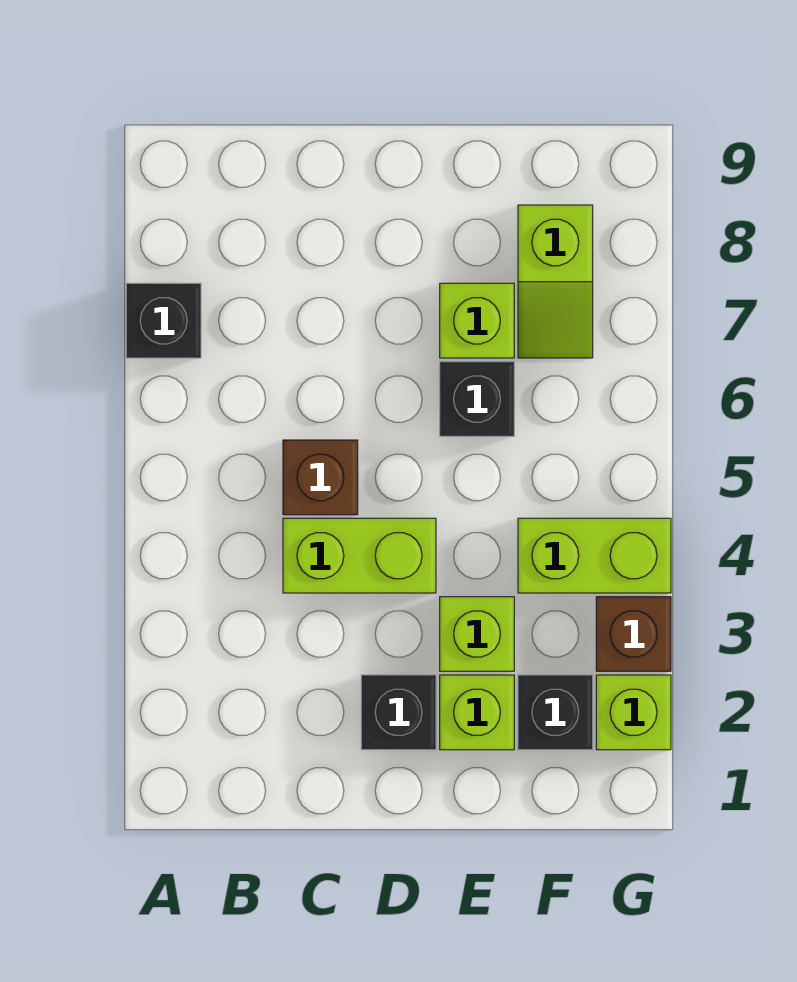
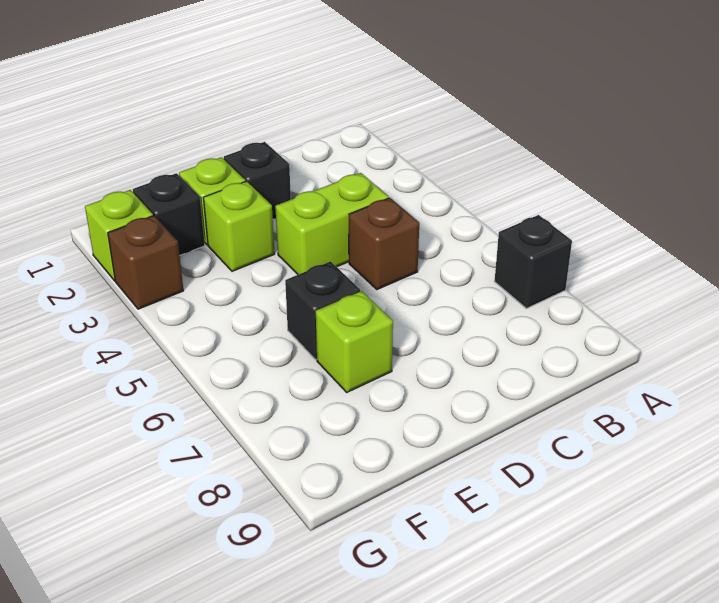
lime brick F4:G4 level 1 -> none
lime slope F7:F8 level 1 top 8 -> none

